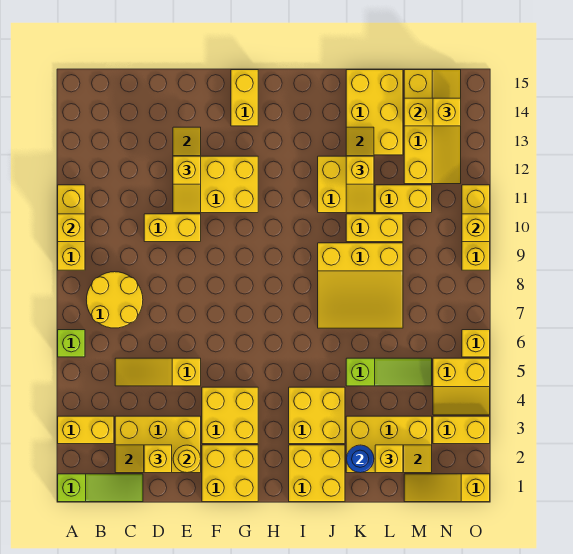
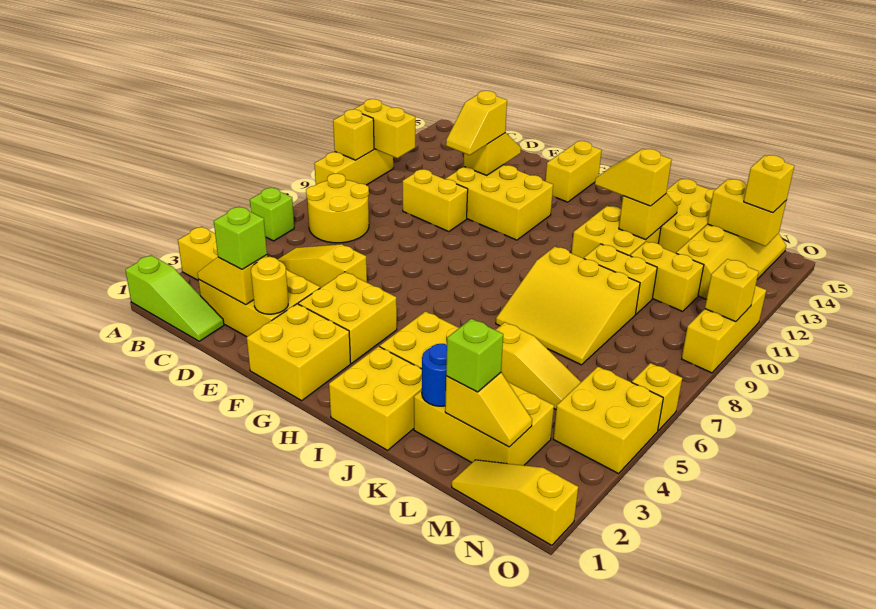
yellow brick D2 level 3 -> lime brick D2 level 3
lime slope K5:M5 level 1 top K -> yellow slope K5:M5 level 1 top K
yellow slope K11:K12 level 3 top 12 -> yellow slope J12:K12 level 3 top K
yellow brick L2 level 3 -> lime brick L2 level 3
yellow brick N3:O3 level 1 -> yellow brick A11:B11 level 2
yellow slope N4:O5 level 1 top 5 -> yellow brick N4:O5 level 1

